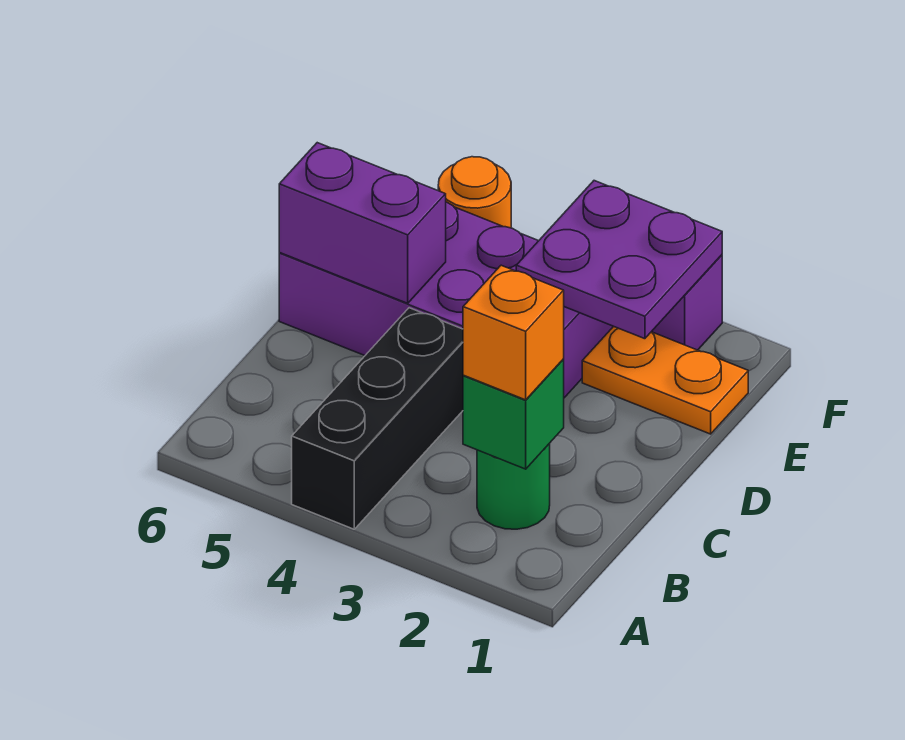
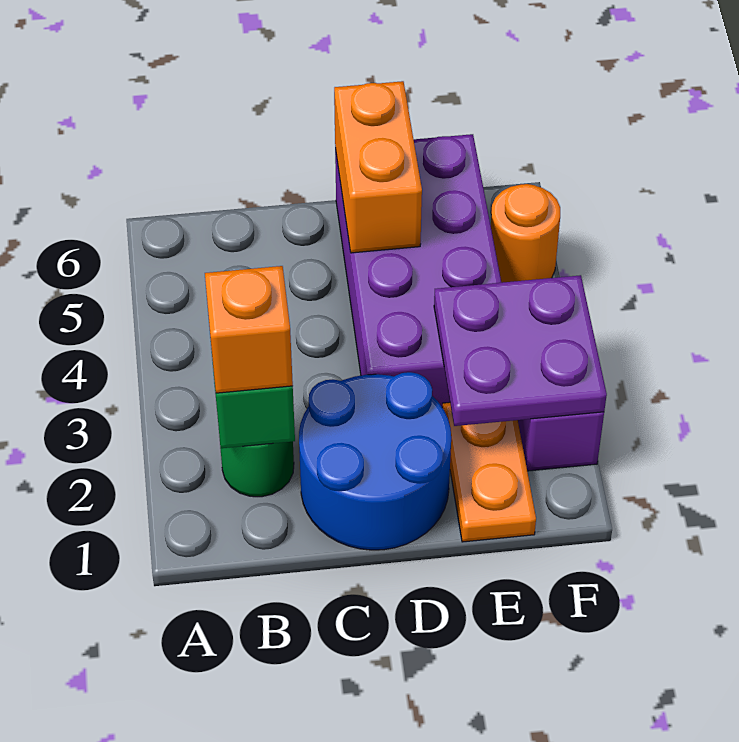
black brick A4:C4 level 1 -> none
none -> blue round brick C1:D2 level 1
purple brick D5:D6 level 2 -> orange brick D5:D6 level 2

